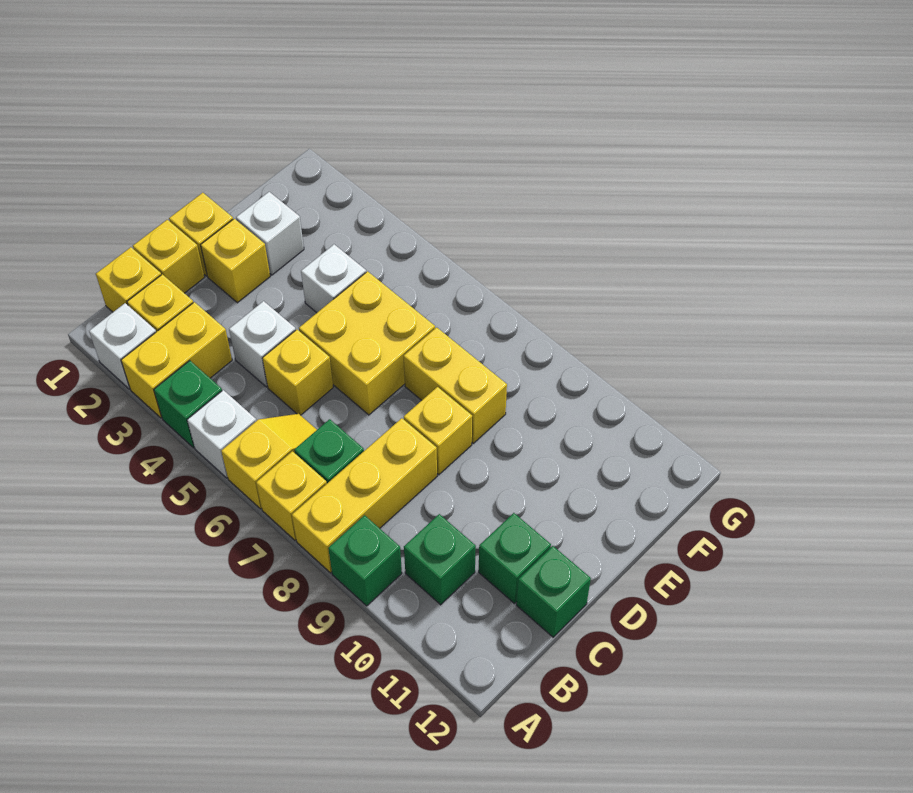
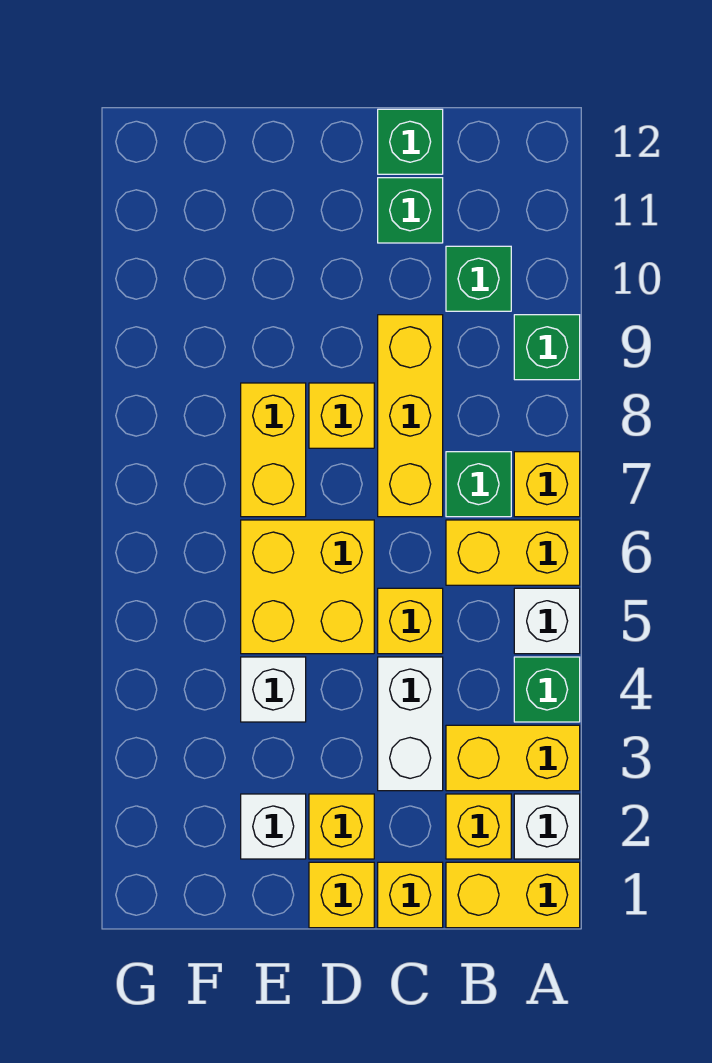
yellow slope A6:B6 level 1 top A -> yellow brick A6:B6 level 1
yellow brick A8:C8 level 1 -> yellow brick C7:C9 level 1
yellow brick B1 level 1 -> yellow brick A1:B1 level 1
white brick C4 level 1 -> white brick C3:C4 level 1

